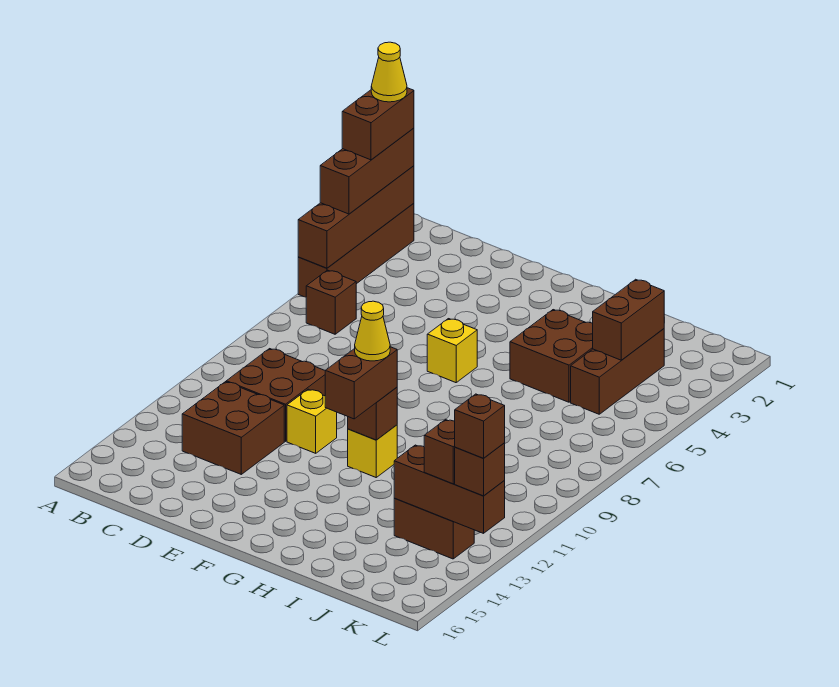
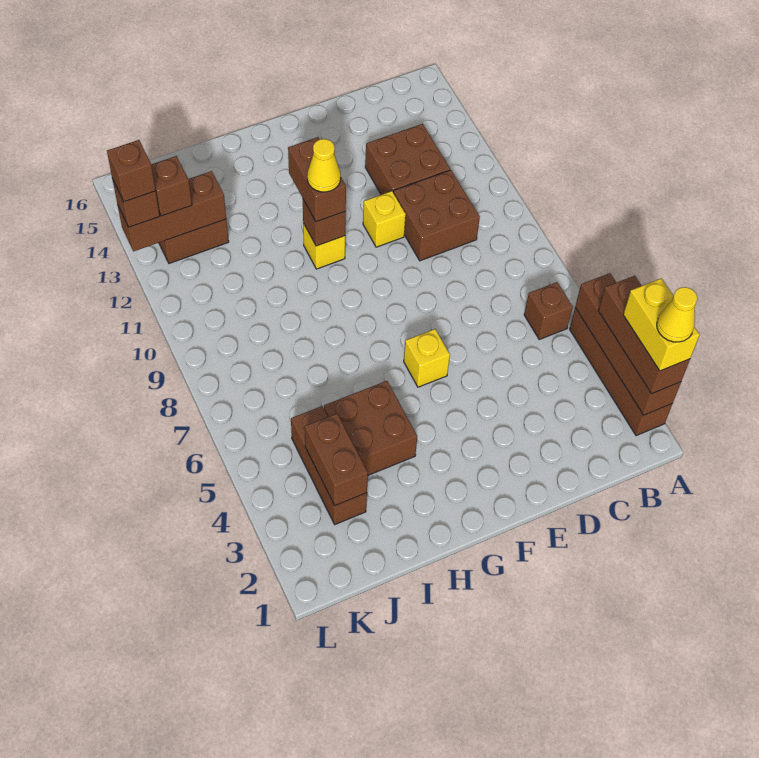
brown brick A2:A3 level 4 -> yellow brick A2:A3 level 4

